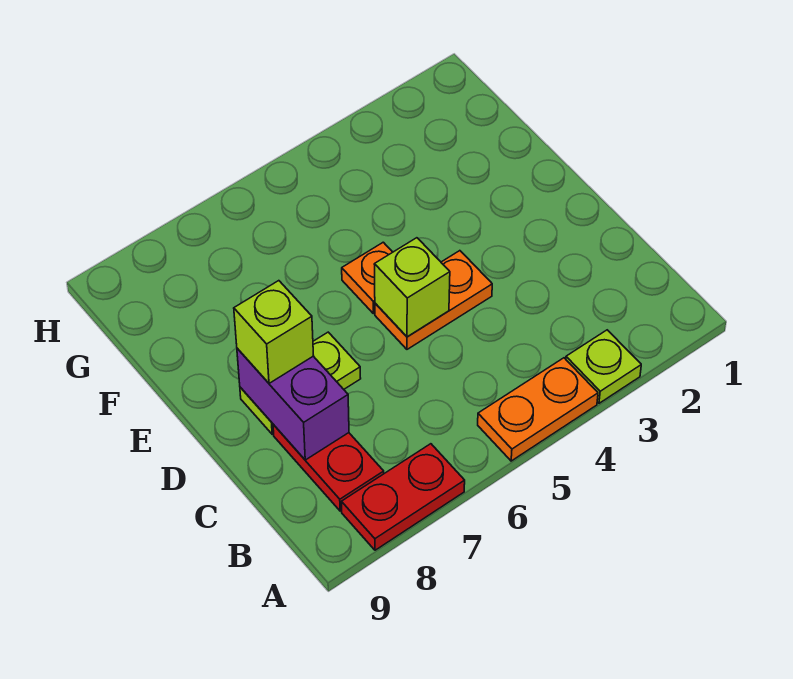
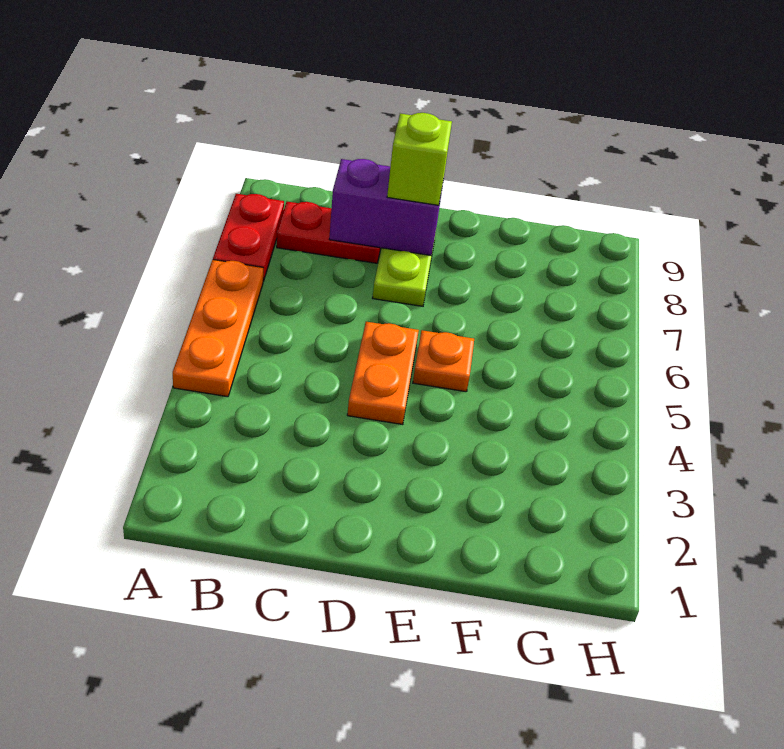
lime plate A3 level 1 -> none
orange plate A4:A5 level 1 -> orange plate A4:A6 level 1
lime brick D5 level 2 -> none

